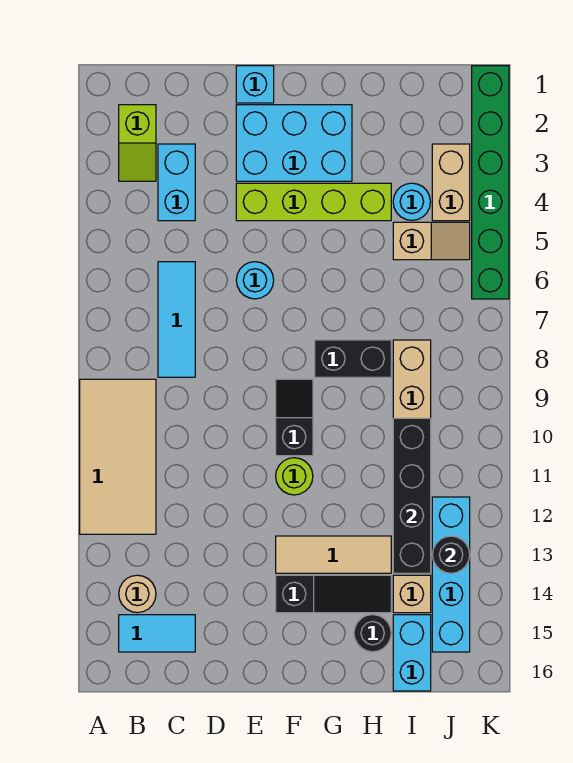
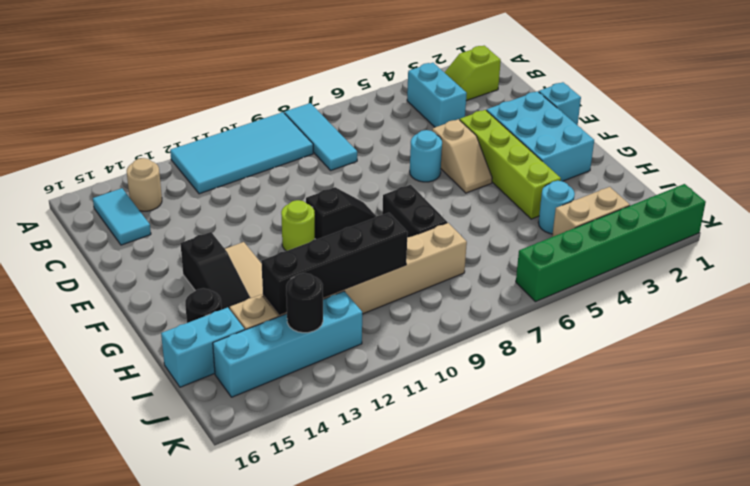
tan tile A9:B12 level 1 -> cyan tile A9:B12 level 1
cyan brick C3:C4 level 1 -> cyan brick B4:C4 level 1
cyan tile C6:C8 level 1 -> cyan tile A8:C8 level 1
tan slope I5:J5 level 1 top I -> tan slope E5:F5 level 1 top E

